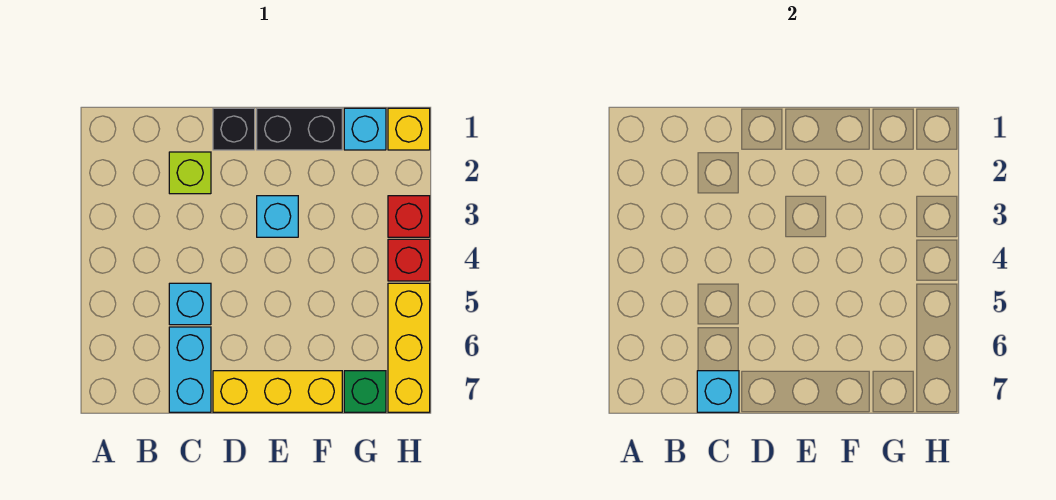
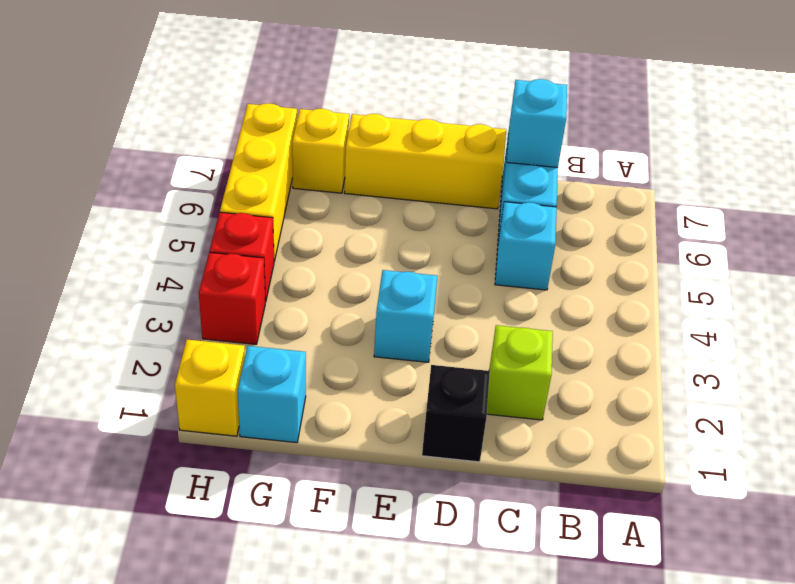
black brick E1:F1 level 1 -> none
green brick G7 level 1 -> yellow brick G7 level 1

